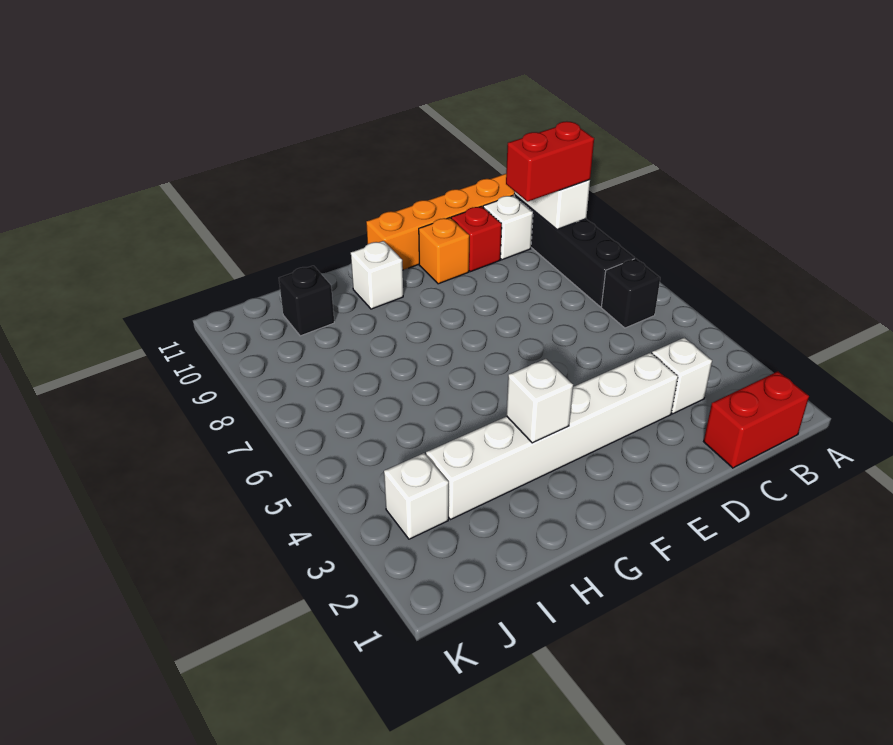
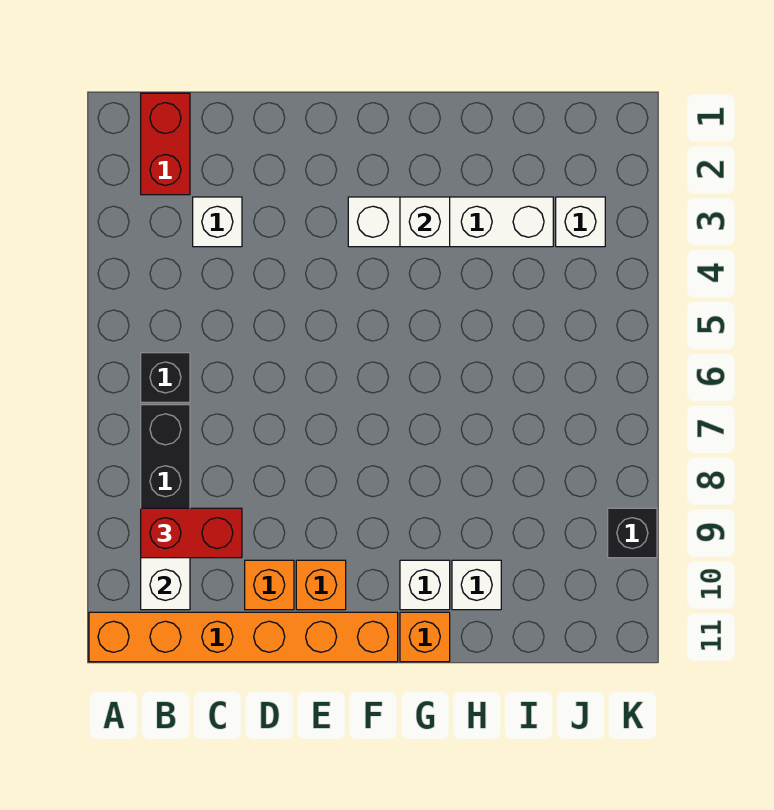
red brick B1:C1 level 1 -> red brick B1:B2 level 1
white brick C10 level 1 -> white brick H10 level 1
white brick D3:I3 level 1 -> white brick F3:I3 level 1
red brick D10 level 1 -> orange brick D10 level 1
none -> orange brick G11 level 1
black brick I10 level 1 -> black brick K9 level 1

